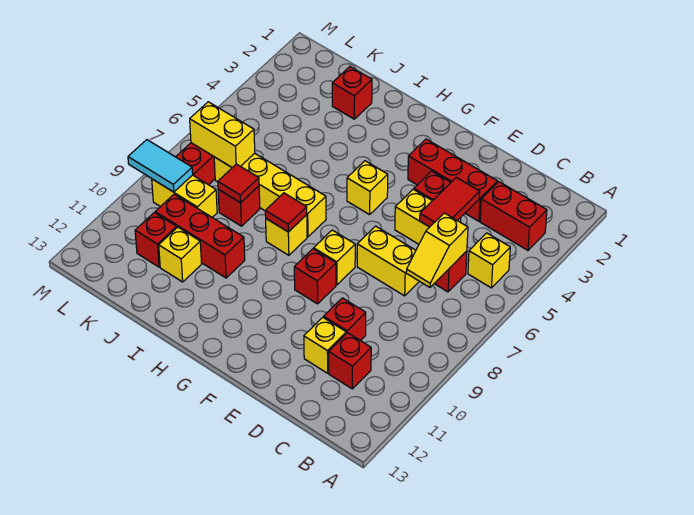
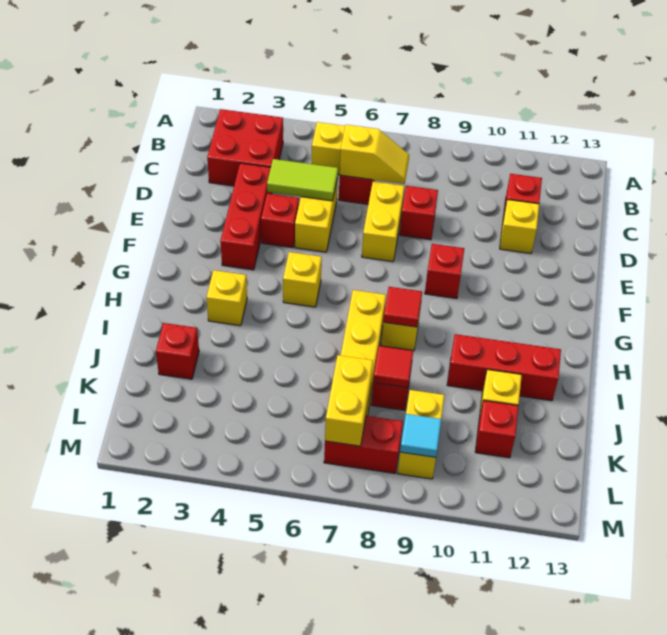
red brick B3:C3 level 1 -> red brick B2:C3 level 1
red tile D4:D5 level 2 -> lime tile D4:D5 level 2
red brick D10 level 1 -> red brick D8 level 1
yellow brick F8 level 1 -> yellow brick H3 level 1
red brick I10:K10 level 1 -> red brick I10:I12 level 1
cyan tile L9:M9 level 2 -> cyan tile L9 level 2

